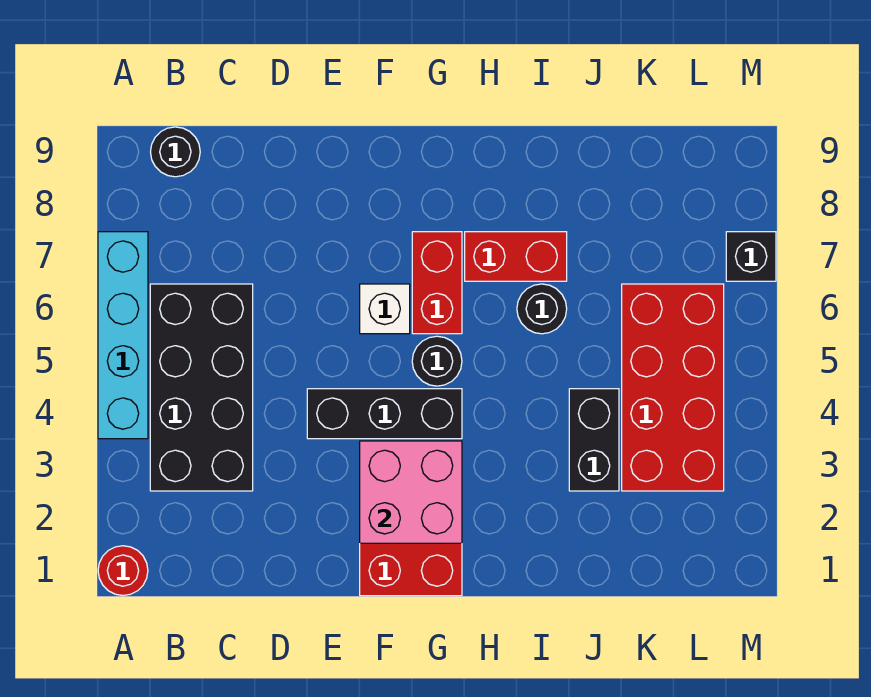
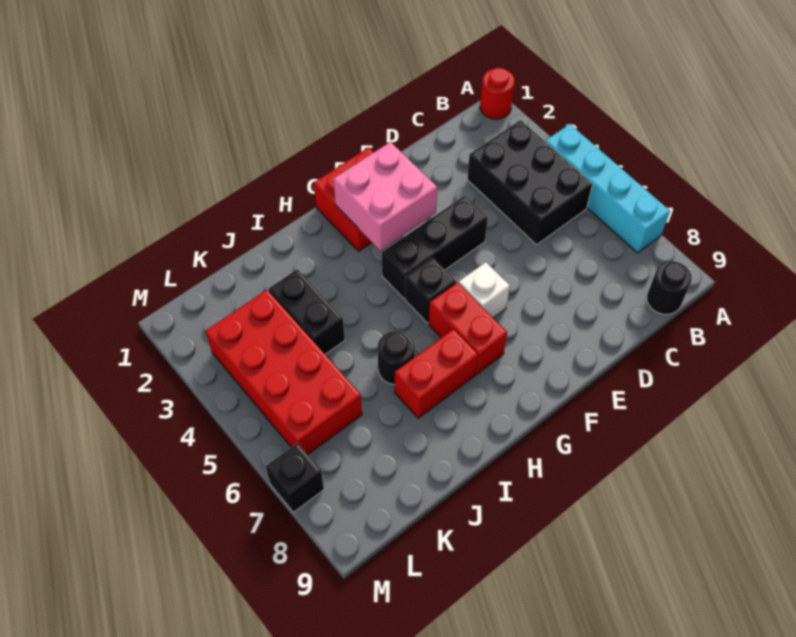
black brick B3:C6 level 1 -> black brick B3:C5 level 1
black round brick G5 level 1 -> black brick G5 level 1

